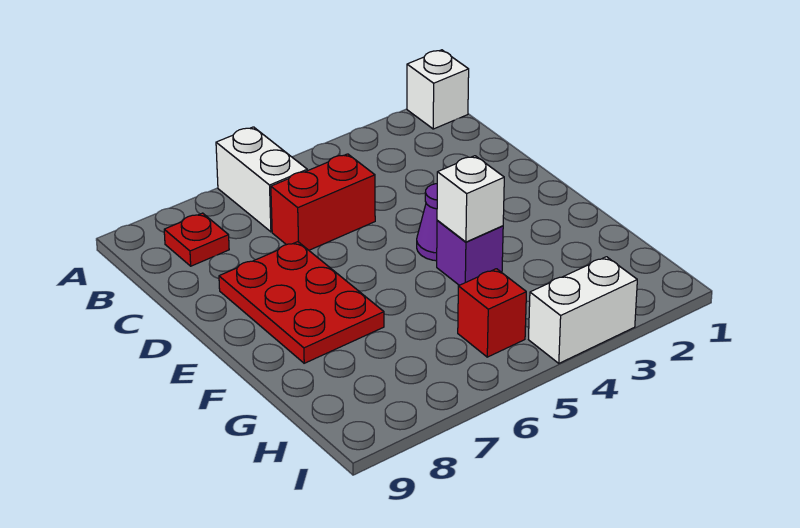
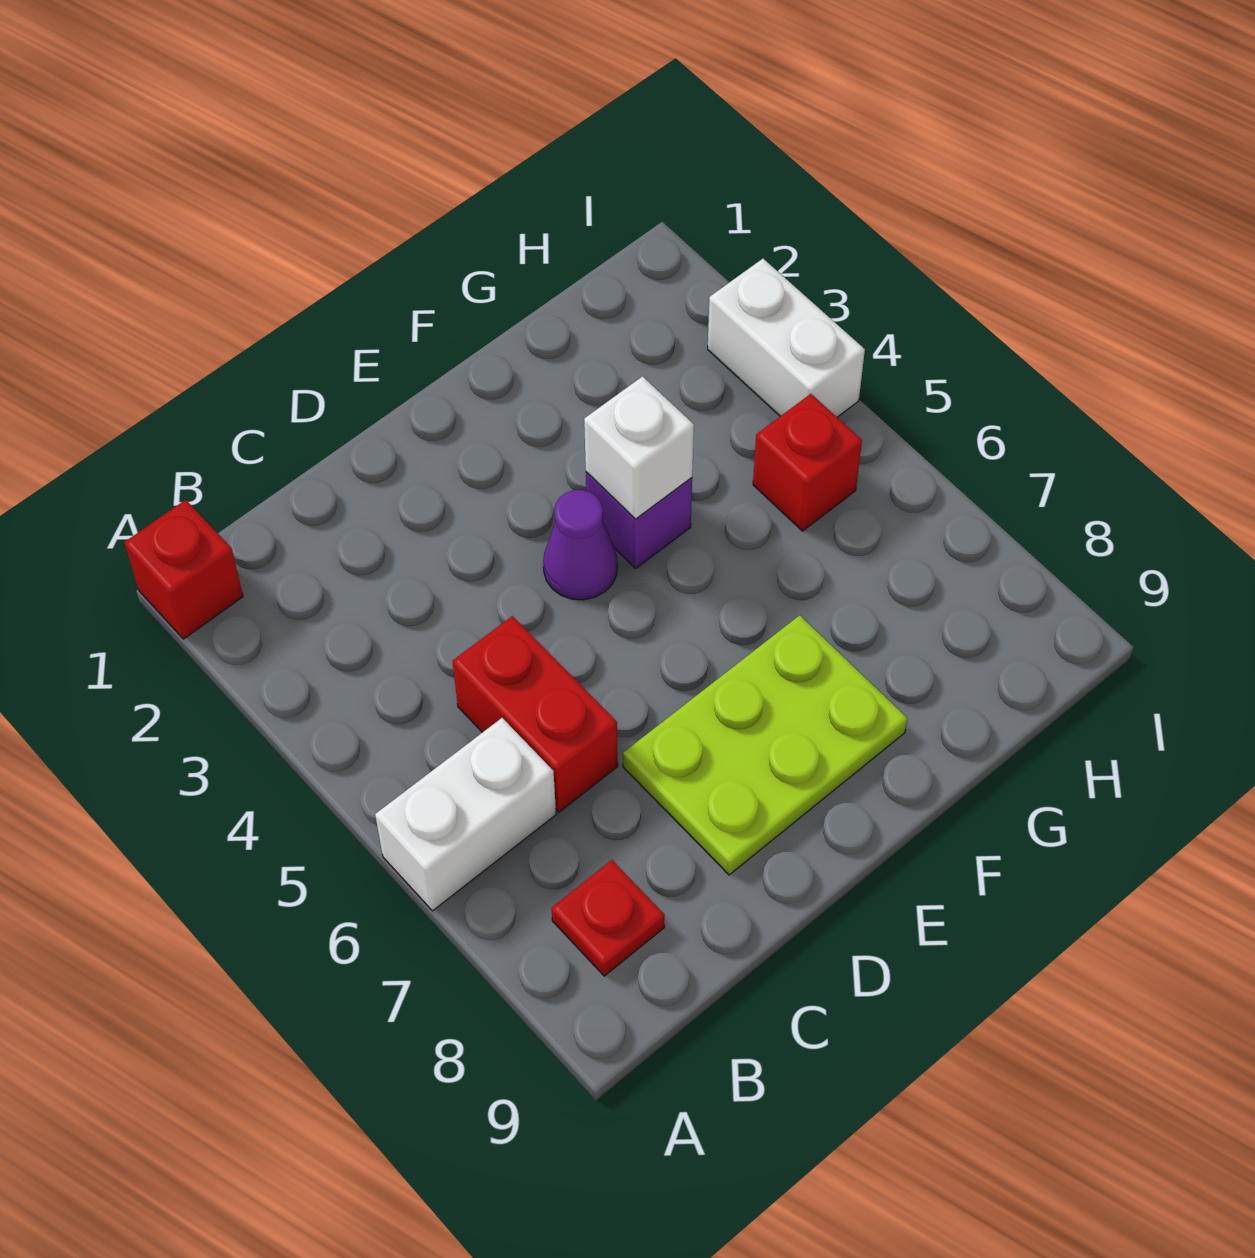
white brick A1 level 1 -> red brick A1 level 1
red plate D7:F8 level 1 -> lime plate D7:F8 level 1

